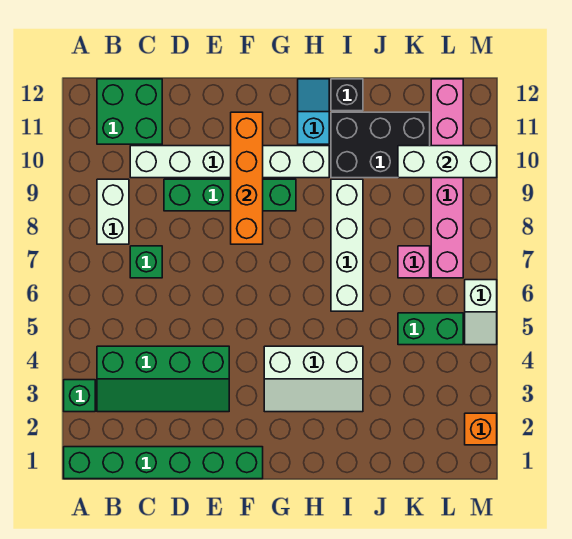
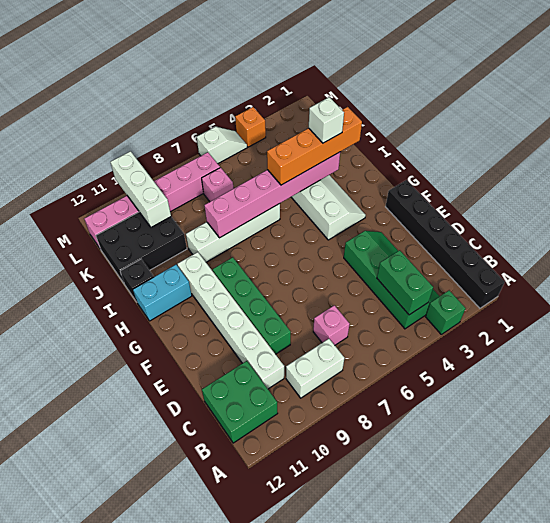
green brick A1:F1 level 1 -> black brick A1:F1 level 1
green brick C7 level 1 -> pink brick C7 level 1
orange brick F8:F11 level 2 -> orange brick I2:I5 level 3
cyan slope H11:H12 level 1 top 11 -> cyan brick H11:H12 level 1
none -> pink brick I3:I8 level 2
none -> white brick I3 level 4
black brick I10:K11 level 1 -> black brick J10:K12 level 1
green brick K5:L5 level 1 -> green brick B4:C4 level 2
orange brick M2 level 1 -> orange brick M4 level 1

